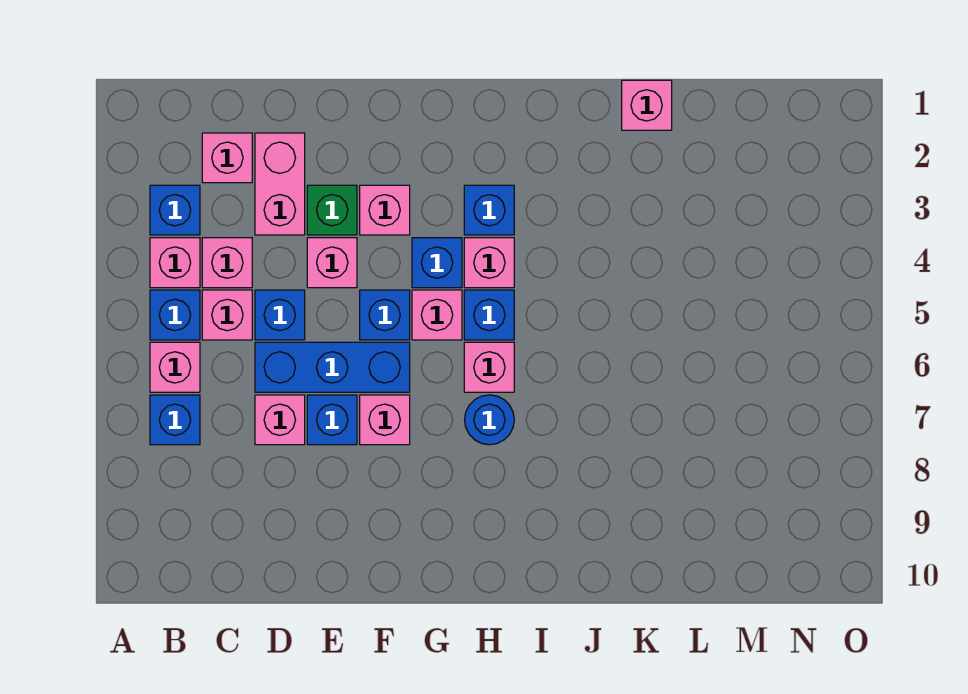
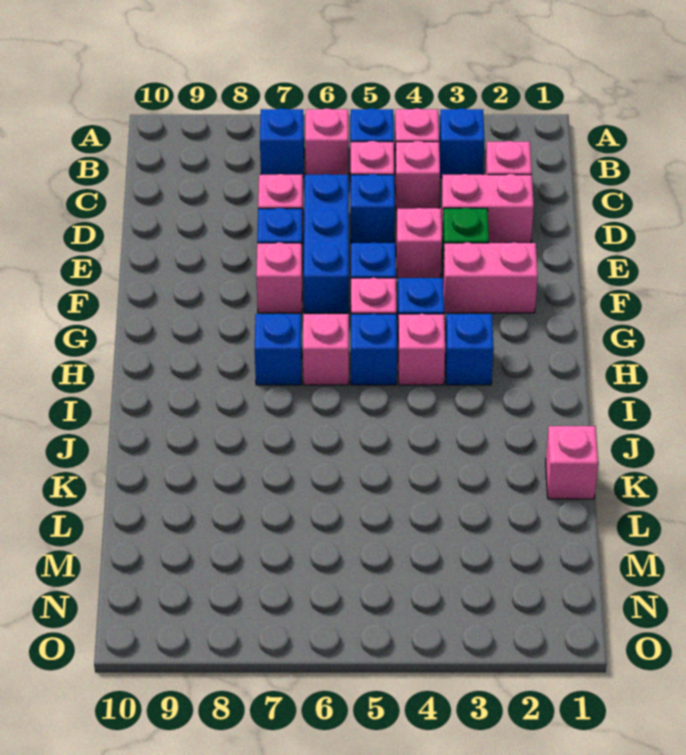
pink brick F3 level 1 -> pink brick F2:F3 level 1
blue round brick H7 level 1 -> blue brick H7 level 1

